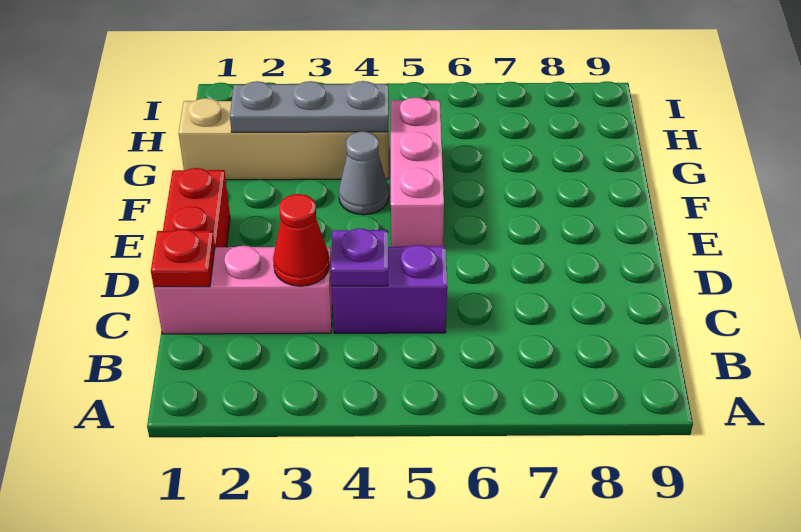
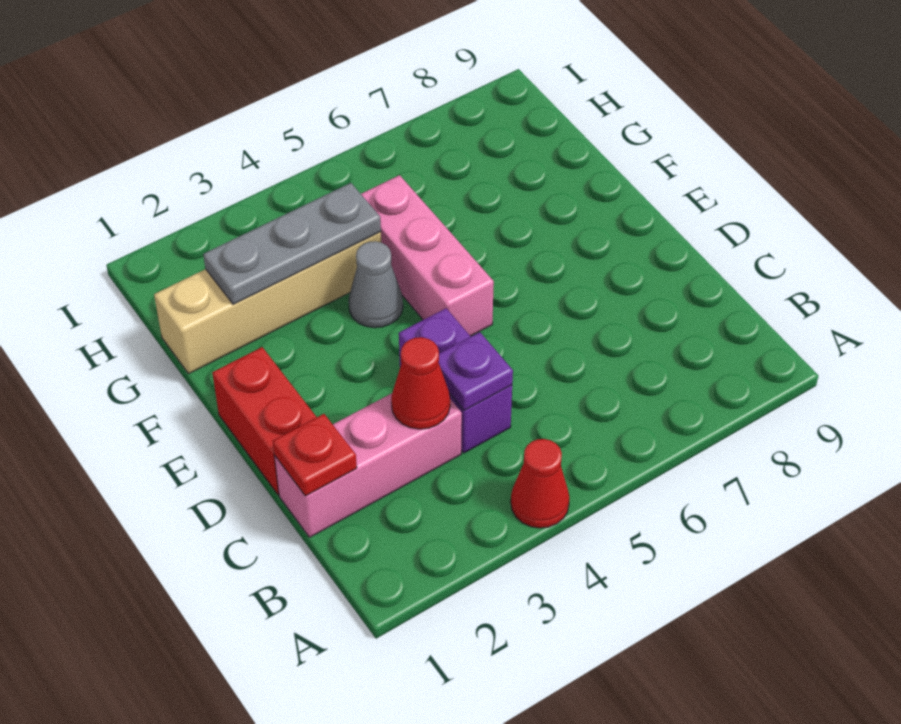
none -> red cone A4 level 1
purple brick C4:C5 level 1 -> purple brick C4:D4 level 1

